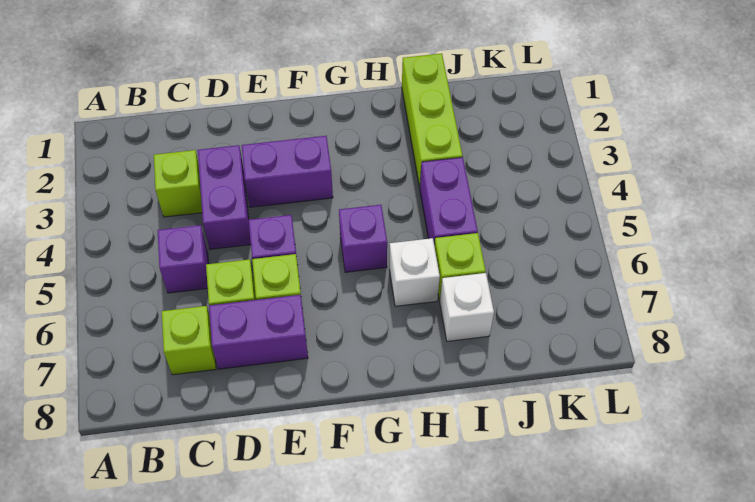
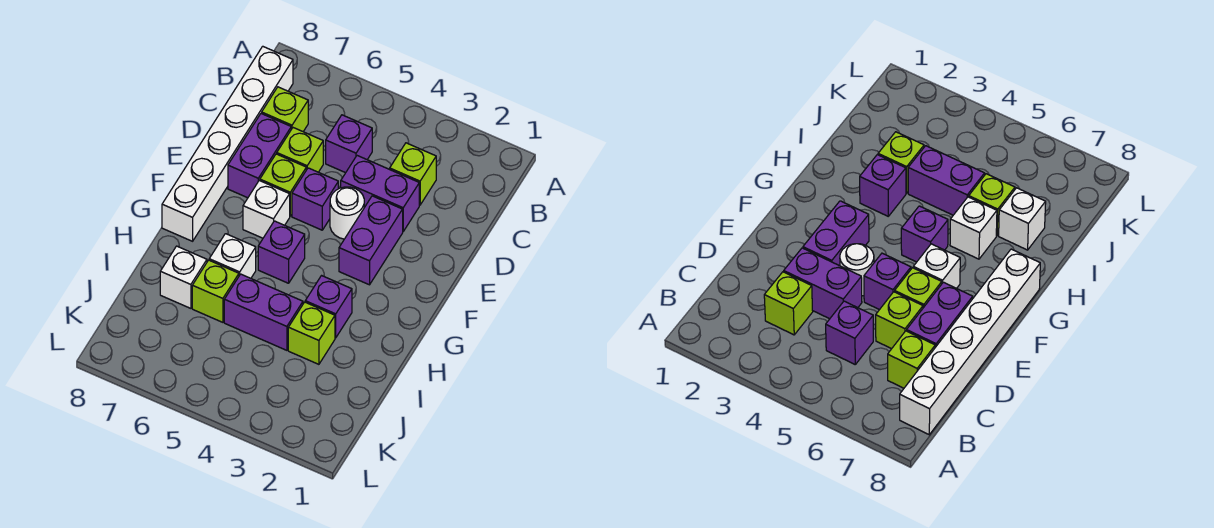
none -> white brick B8:G8 level 1
none -> white round brick E4 level 1
none -> white brick F6 level 1
none -> purple brick H3 level 1
lime brick I1:I3 level 1 -> lime brick I3 level 1

